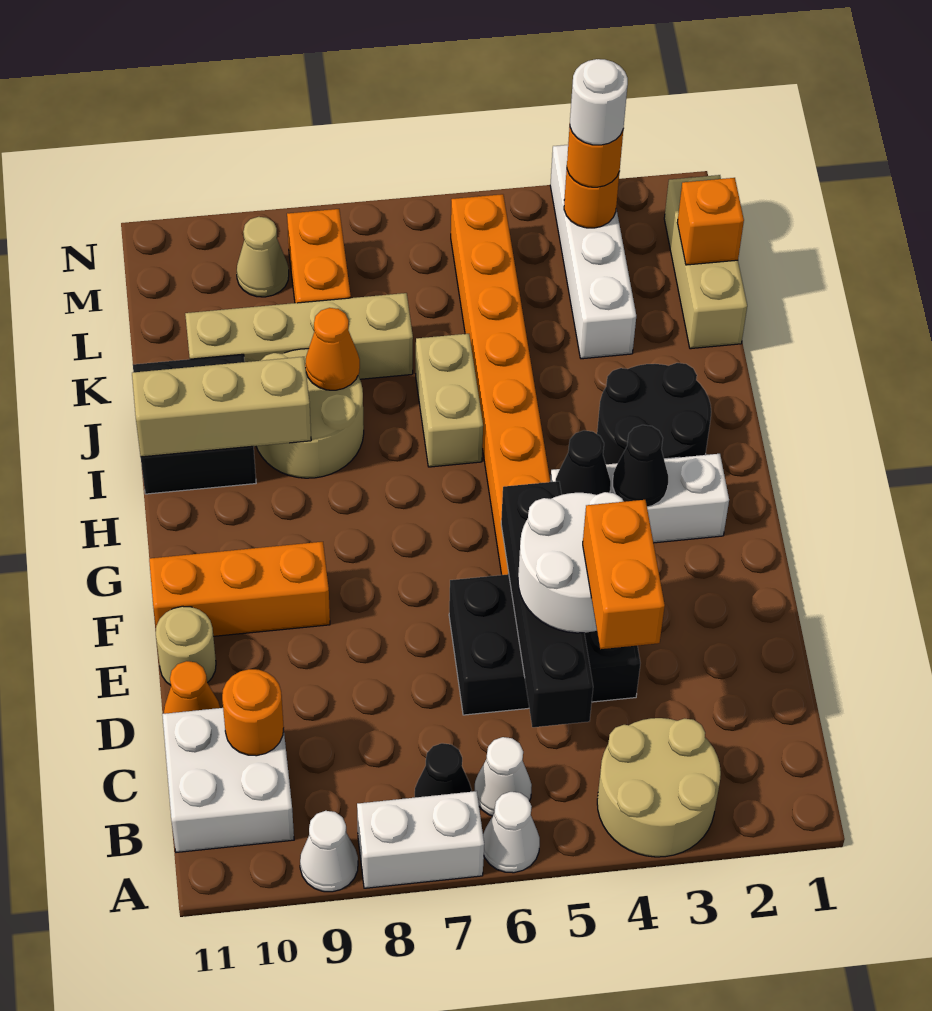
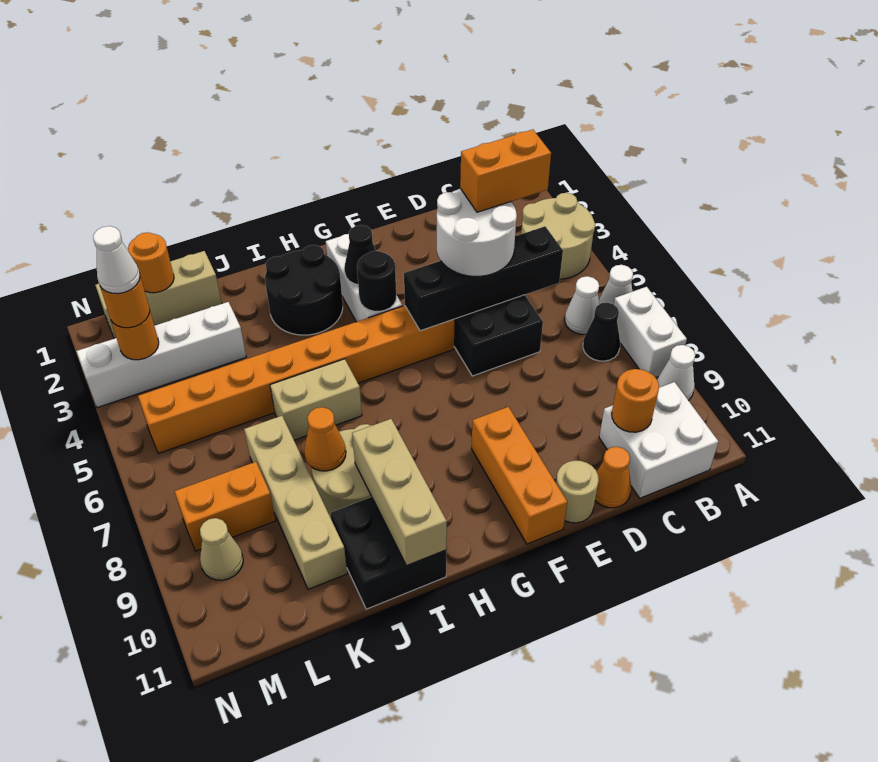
black cone G4 level 2 -> black round brick G4 level 2
orange brick L1 level 2 -> orange round brick L1 level 2
white round brick M3 level 4 -> white cone M3 level 4

